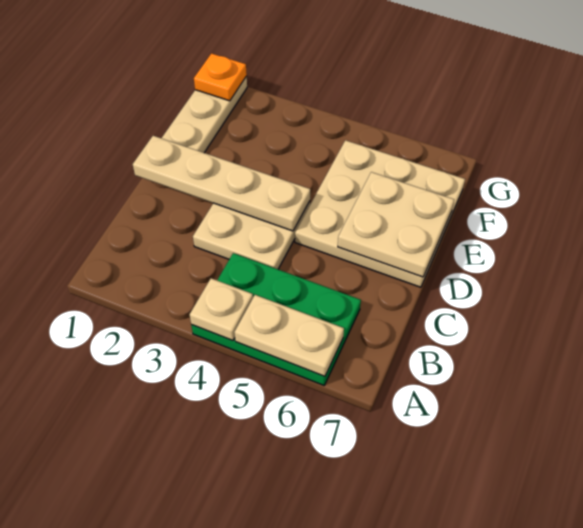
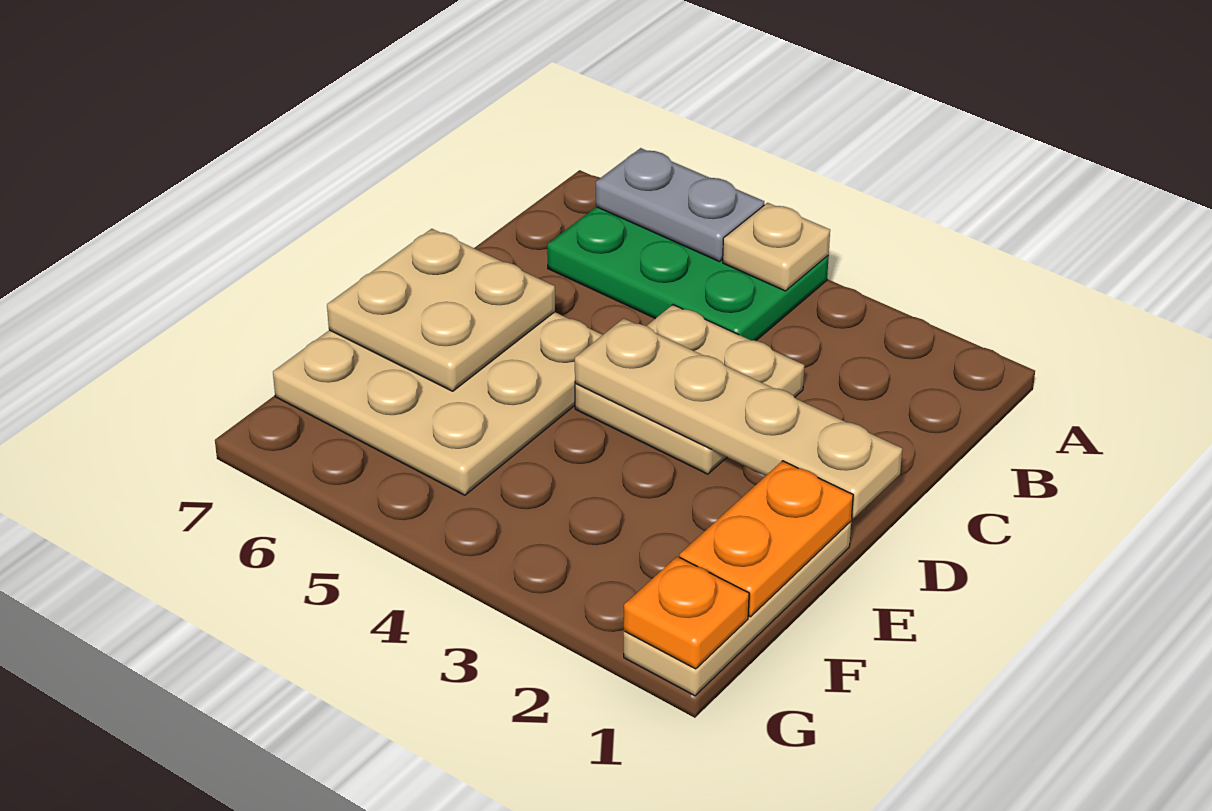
tan plate A5:A6 level 2 -> grey plate A5:A6 level 2
none -> orange plate E1:F1 level 2

